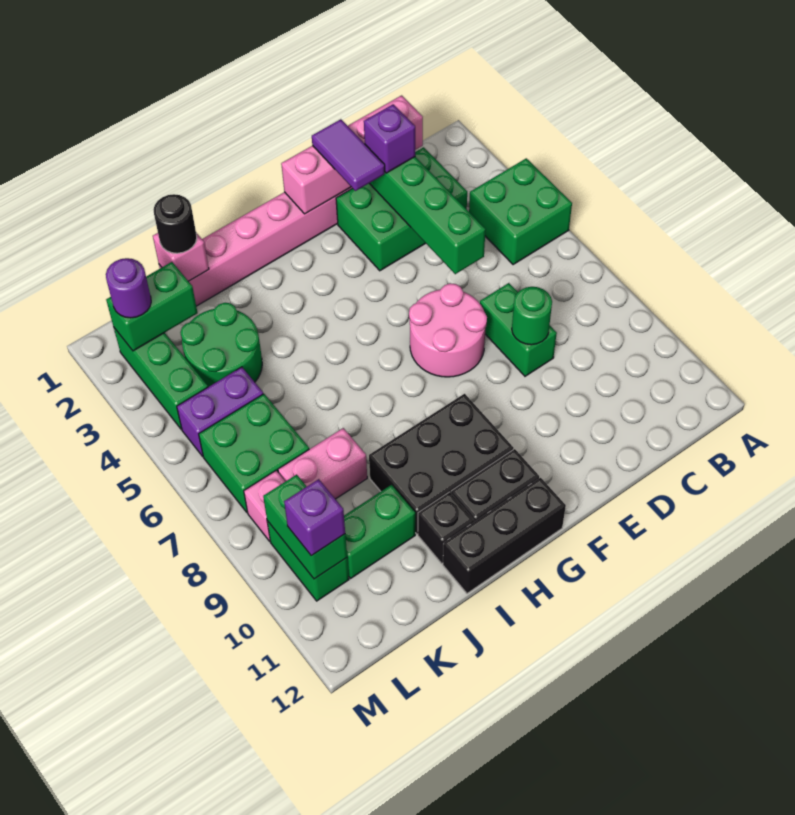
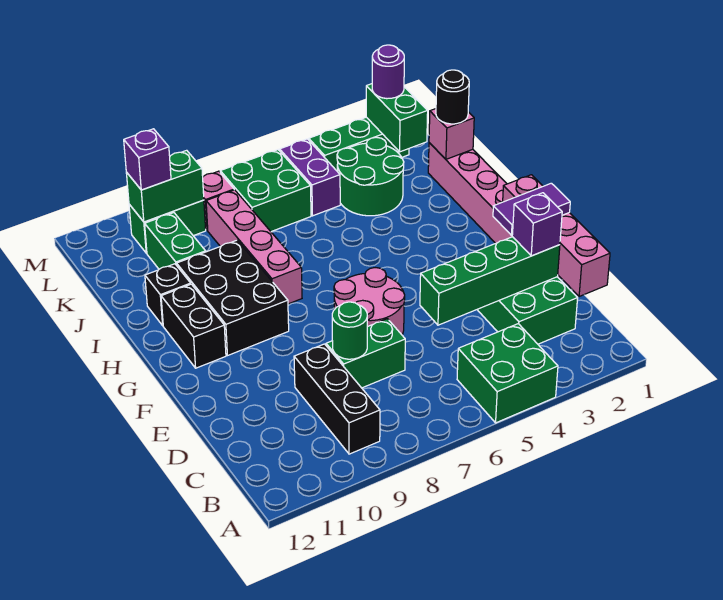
black brick G12:I12 level 1 -> black brick B9:D9 level 1
pink brick J8:K8 level 1 -> pink brick H8:K8 level 1

